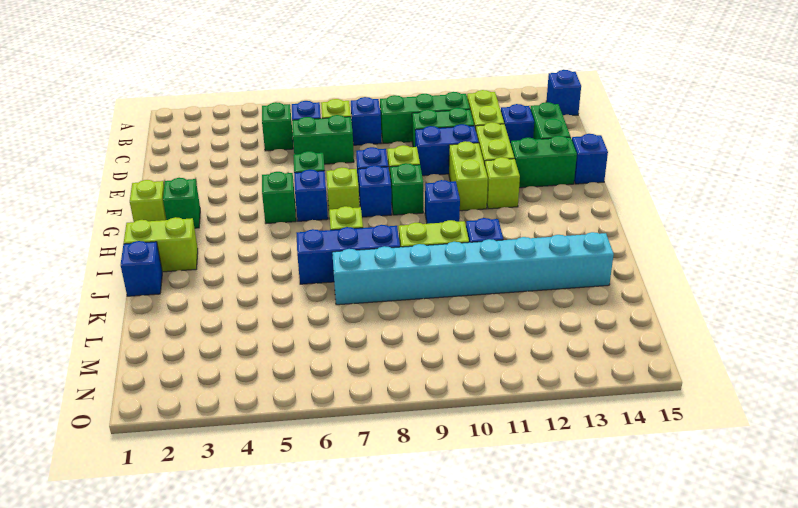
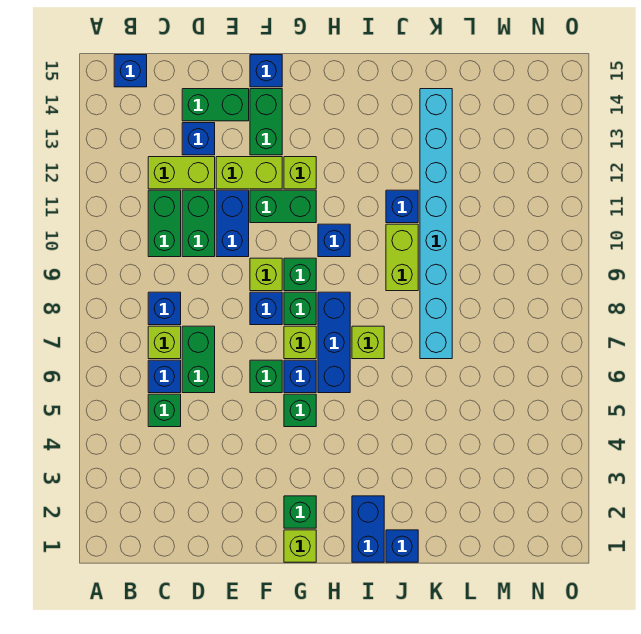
green brick C9:C11 level 1 -> green brick C10:C11 level 1
lime brick F11:G11 level 1 -> green brick F11:G11 level 1
blue brick G8 level 1 -> green brick G8 level 1
lime brick I1:I2 level 1 -> blue brick I1:I2 level 1
blue brick J6:J8 level 1 -> blue brick H6:H8 level 1

